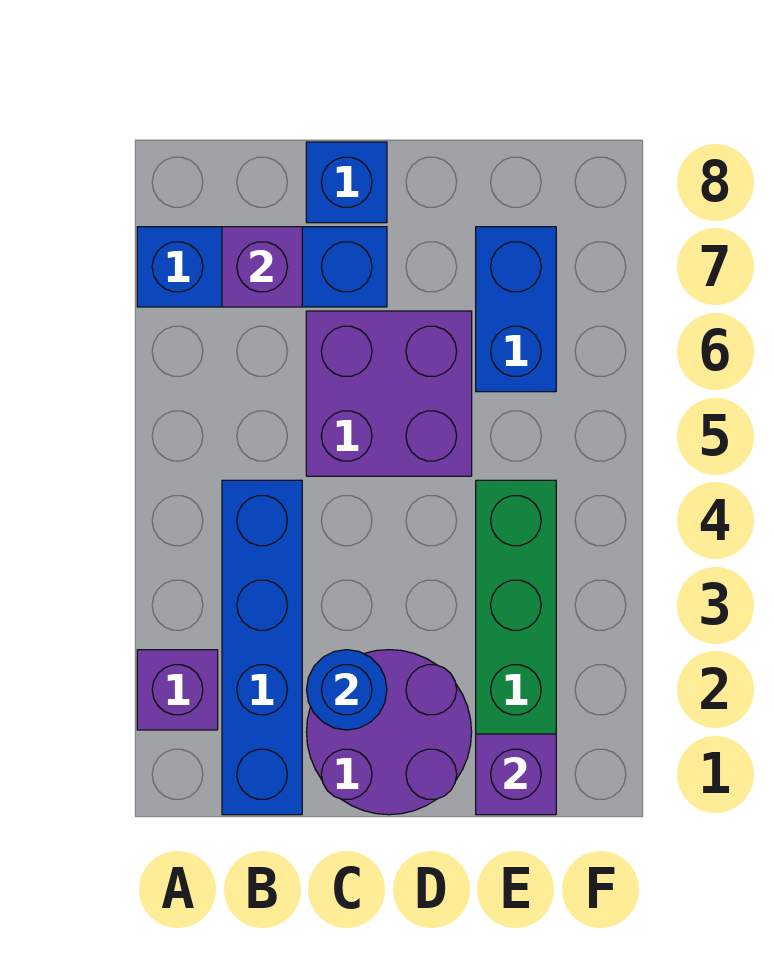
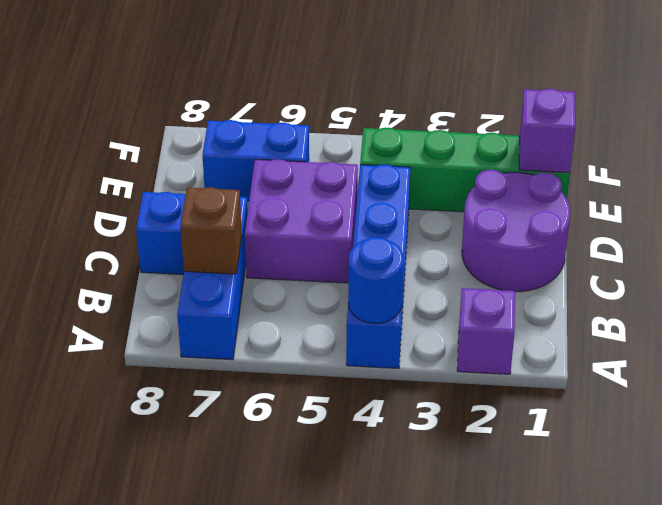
blue brick B1:B4 level 1 -> blue brick A4:D4 level 1
purple brick B7 level 2 -> brown brick B7 level 2
blue round brick C2 level 2 -> blue round brick A4 level 2

